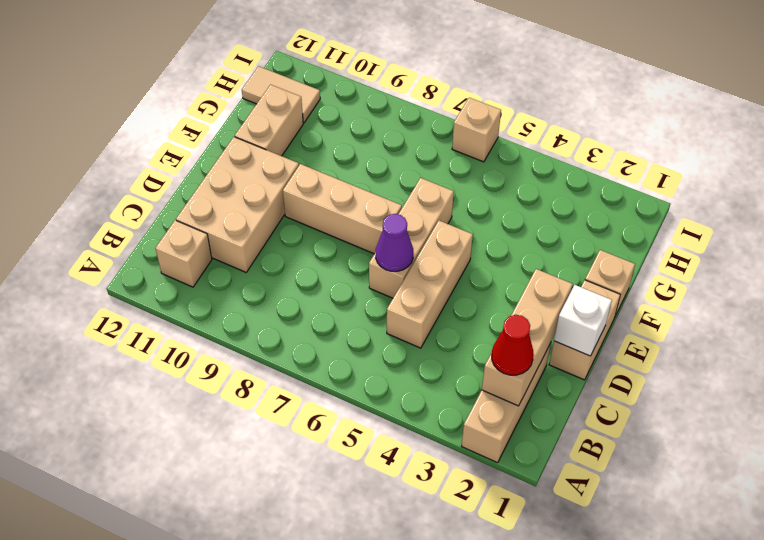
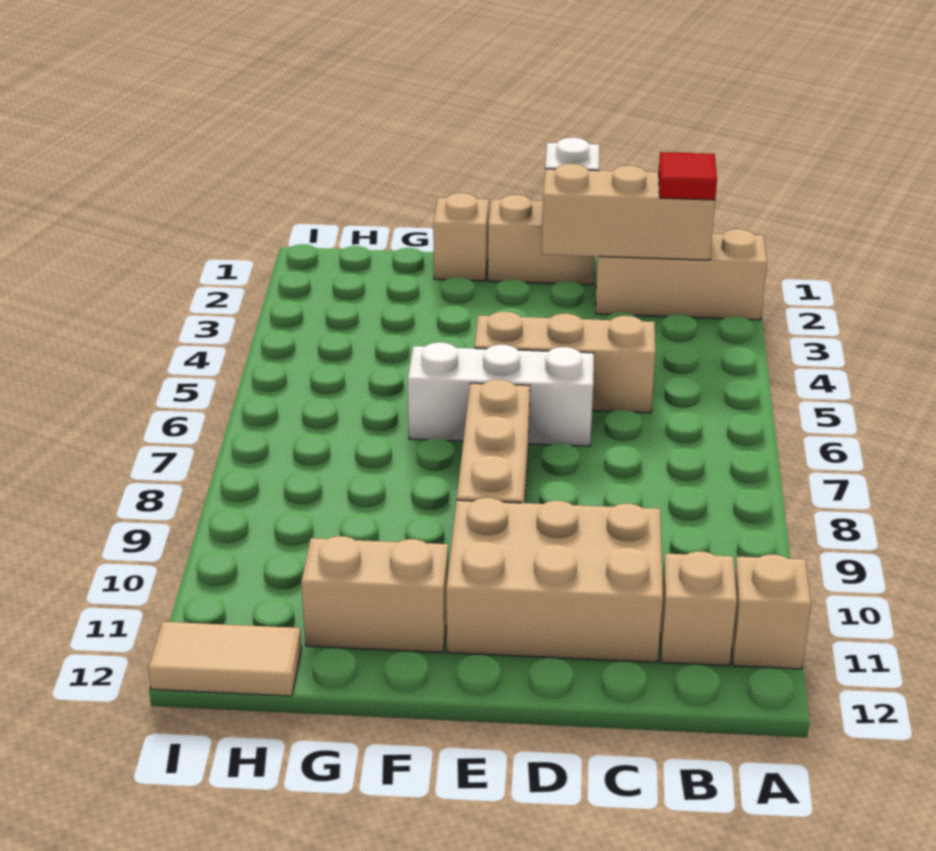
red cone B2 level 3 -> red tile B2 level 3
tan brick D6:F6 level 1 -> white brick D6:F6 level 1
purple cone D6 level 2 -> none
tan tile H11:H12 level 1 -> tan tile H12:I12 level 1
tan brick I6 level 1 -> tan brick A11 level 1

